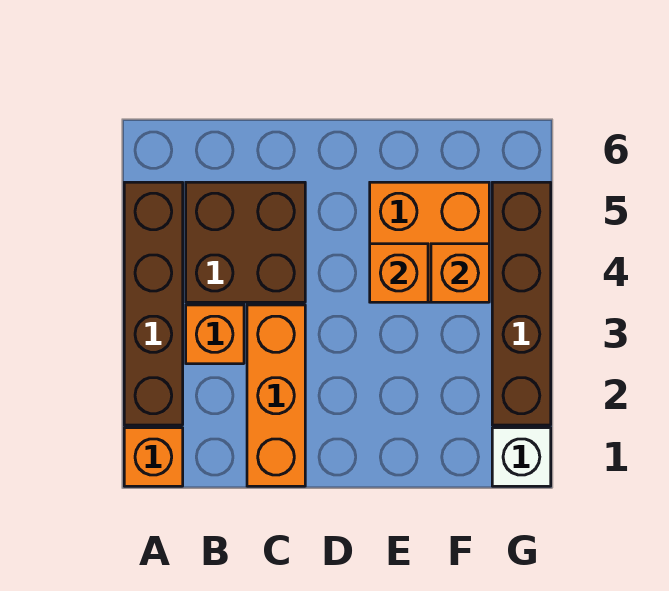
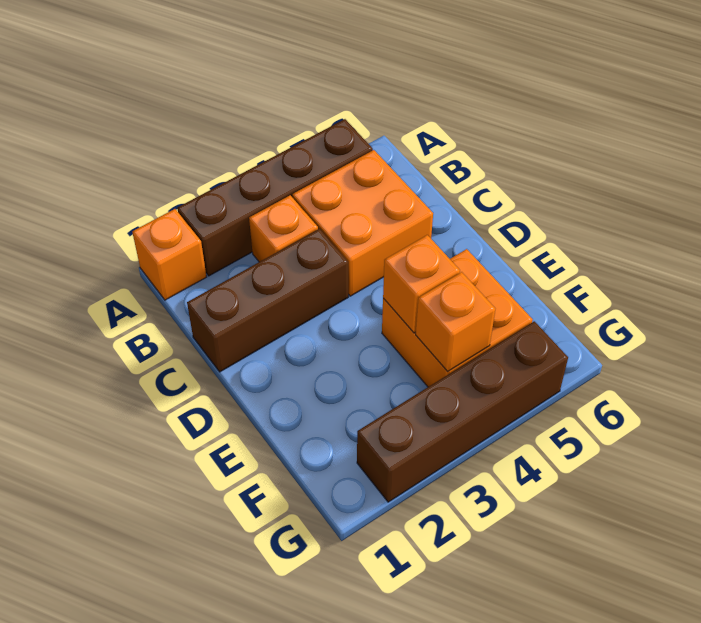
brown brick B4:C5 level 1 -> orange brick B4:C5 level 1
orange brick C1:C3 level 1 -> brown brick C1:C3 level 1
white brick G1 level 1 -> none

